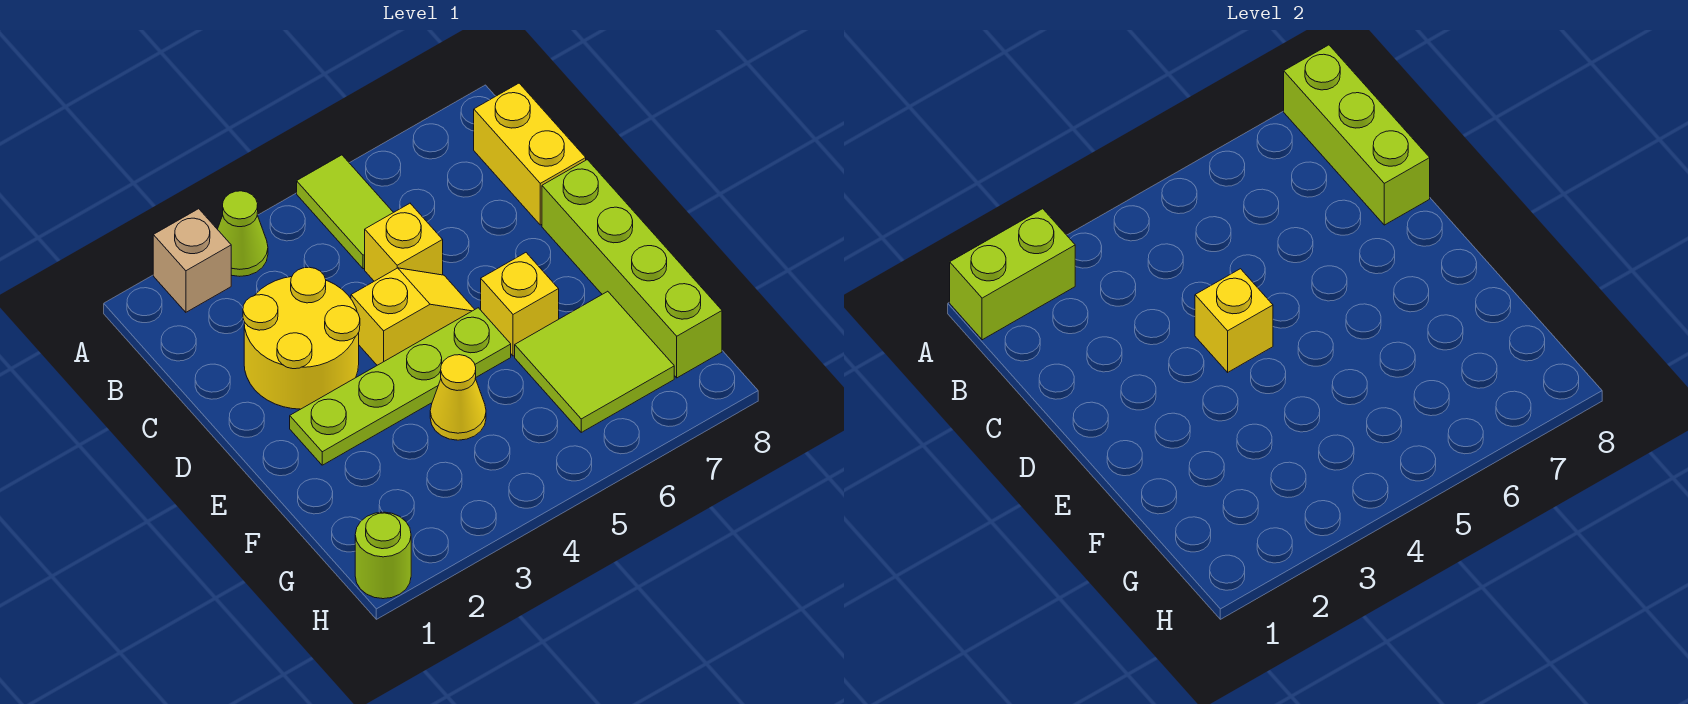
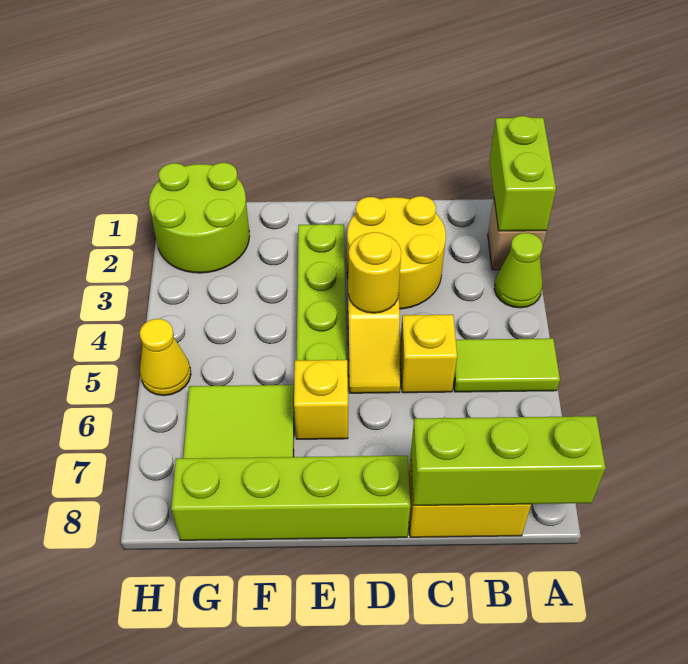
yellow brick D4 level 2 -> yellow round brick D4 level 2
yellow cone F4 level 1 -> yellow cone H5 level 1
lime round brick H1 level 1 -> lime round brick G1:H2 level 1

